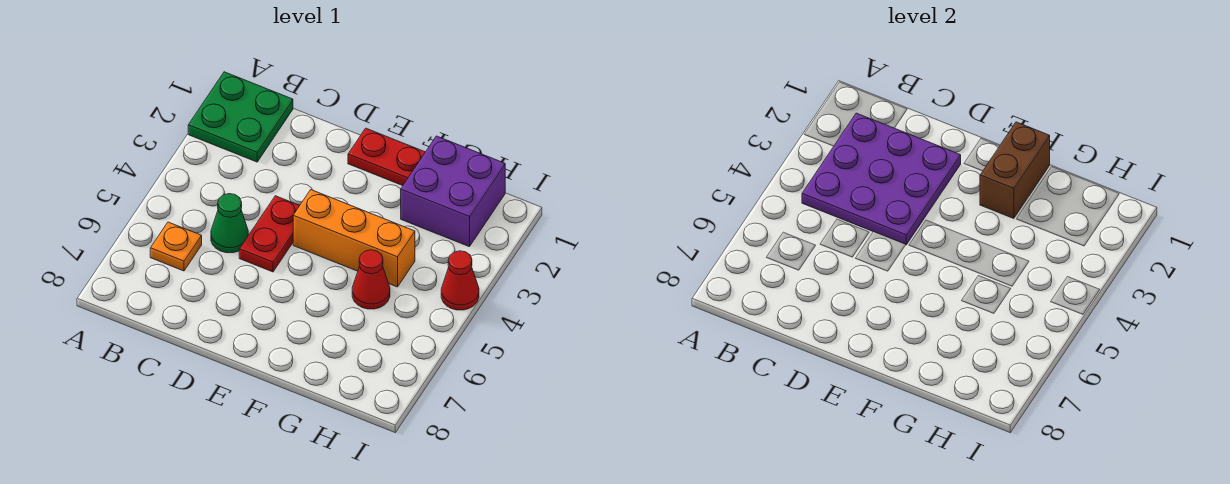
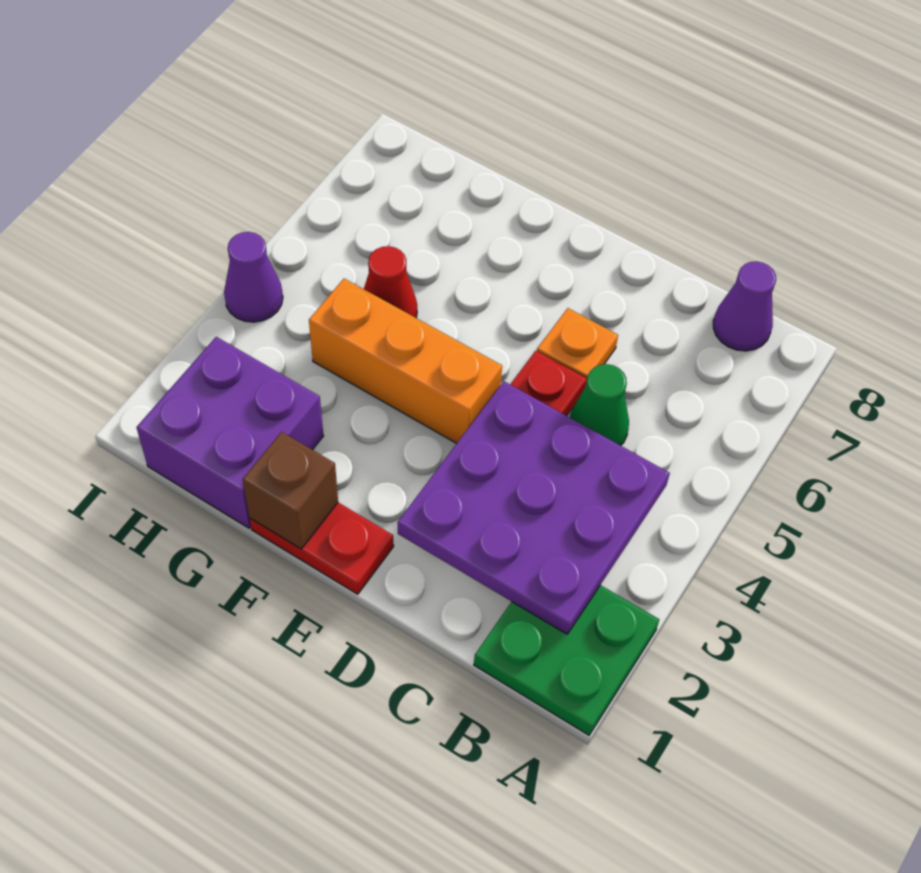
orange plate B6 level 1 -> orange plate D6 level 1
none -> purple cone B8 level 1
brown brick F1:F2 level 2 -> brown brick F1 level 2
red cone I4 level 1 -> purple cone I4 level 1

